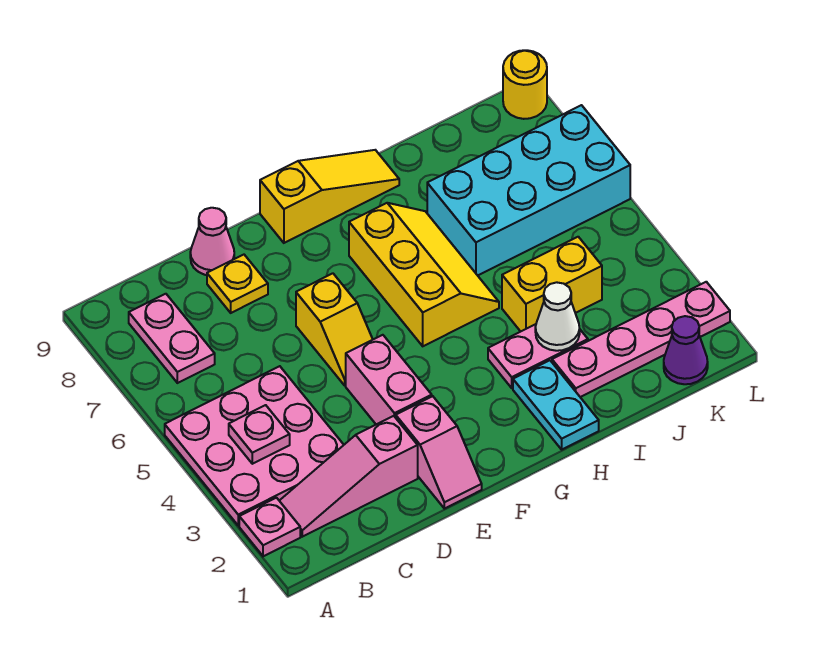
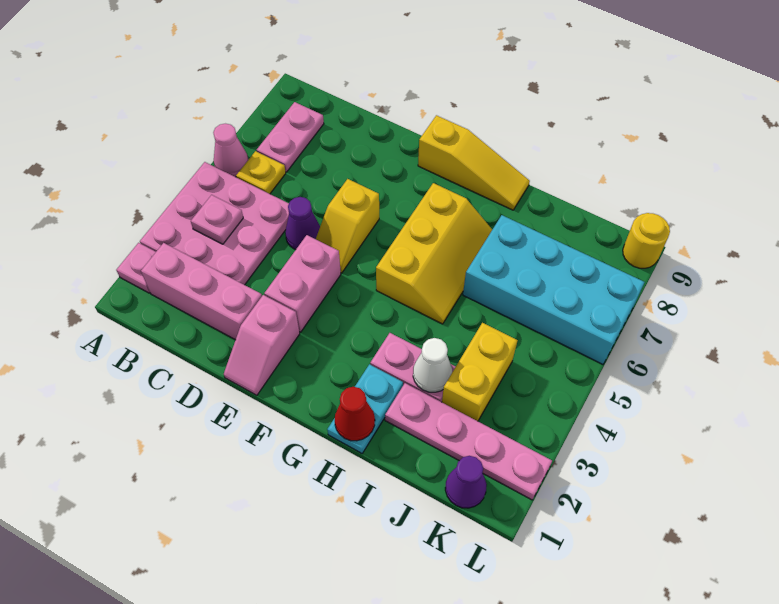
pink slope B2:D2 level 1 top D -> pink brick B2:D2 level 1
none -> purple cone D5 level 1
yellow plate D8 level 1 -> yellow plate B6 level 1
pink cone D9 level 1 -> pink cone A6 level 1
none -> red cone H1 level 2
yellow brick I4:J4 level 1 -> yellow brick J3:J4 level 1

